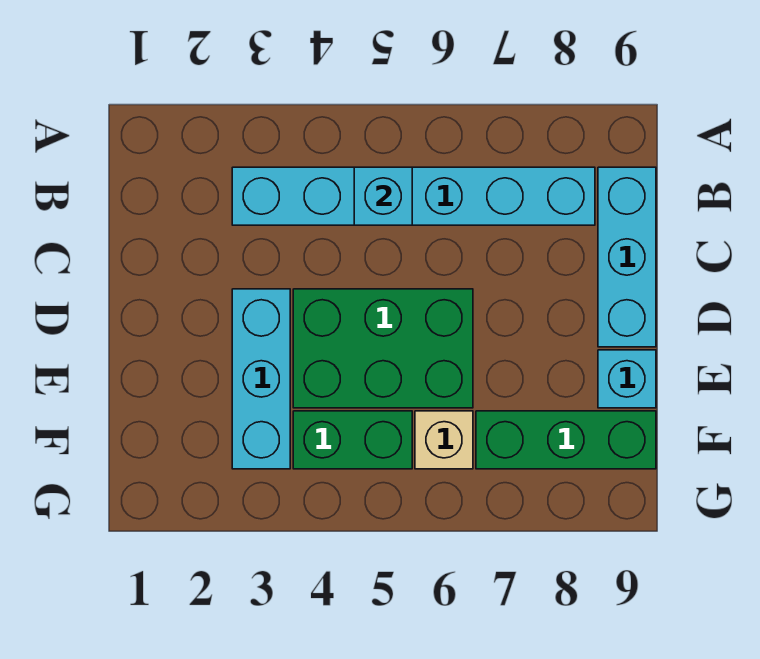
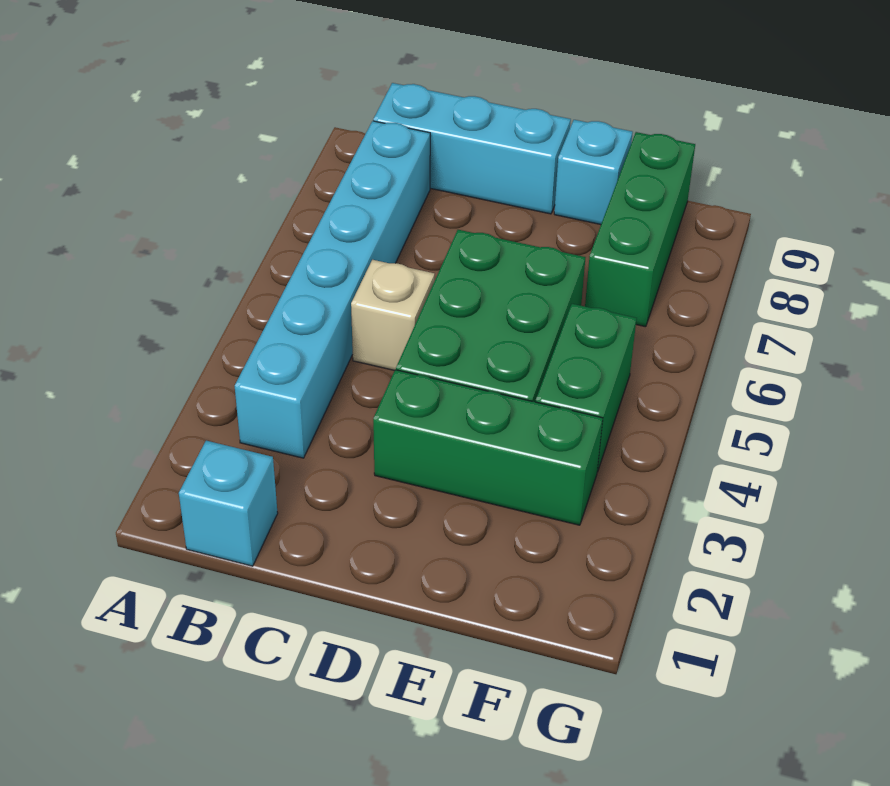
cyan brick B5 level 2 -> cyan brick B1 level 1
cyan brick D3:F3 level 1 -> green brick D3:F3 level 1
tan brick F6 level 1 -> tan brick C5 level 1

